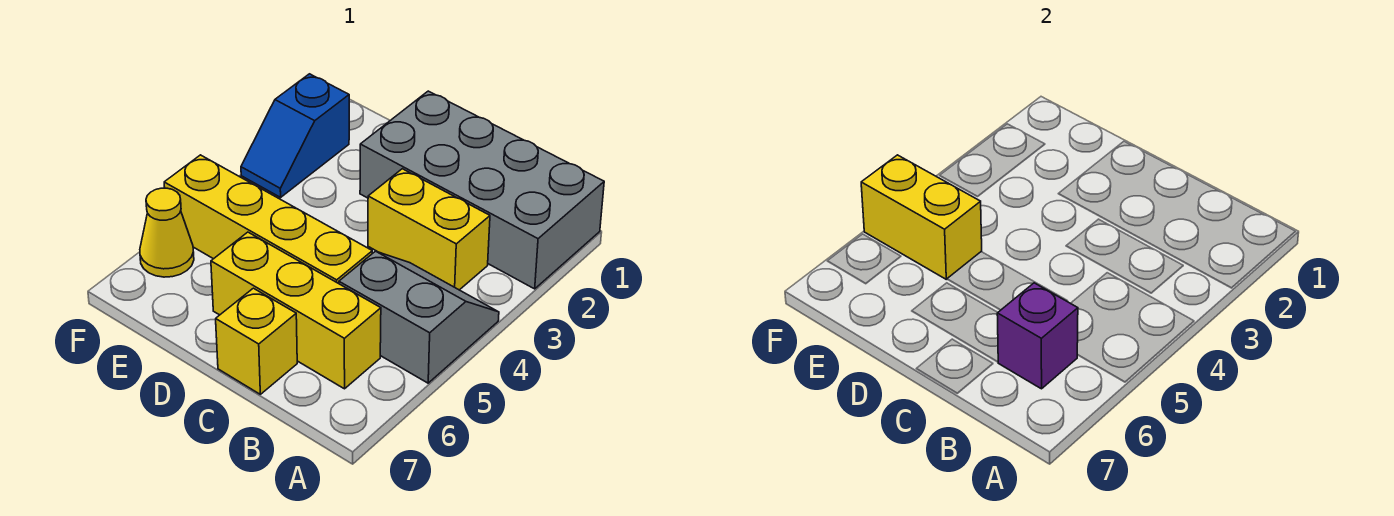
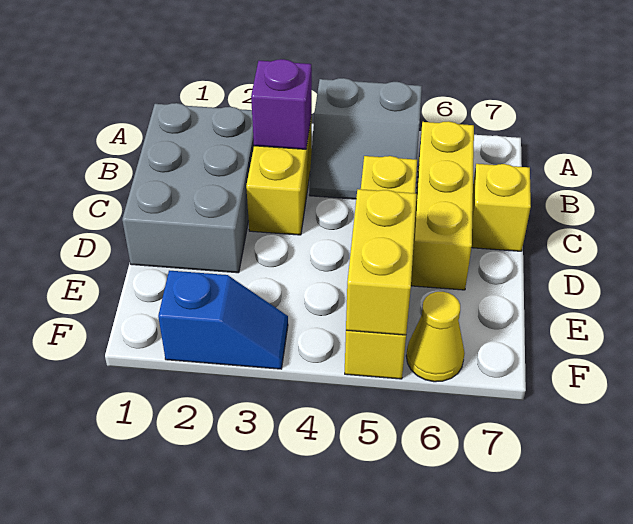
grey brick A1:D2 level 1 -> grey brick B1:D2 level 1
grey slope A4:B5 level 1 top 5 -> grey slope A4:B5 level 1 top A
purple brick B6 level 2 -> purple brick B3 level 2

